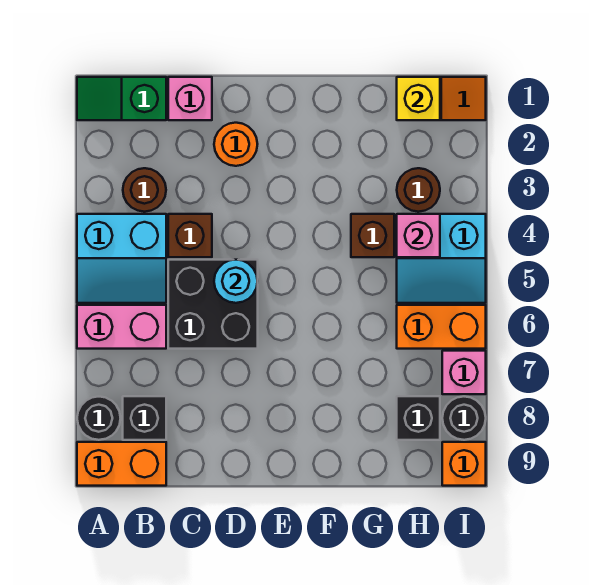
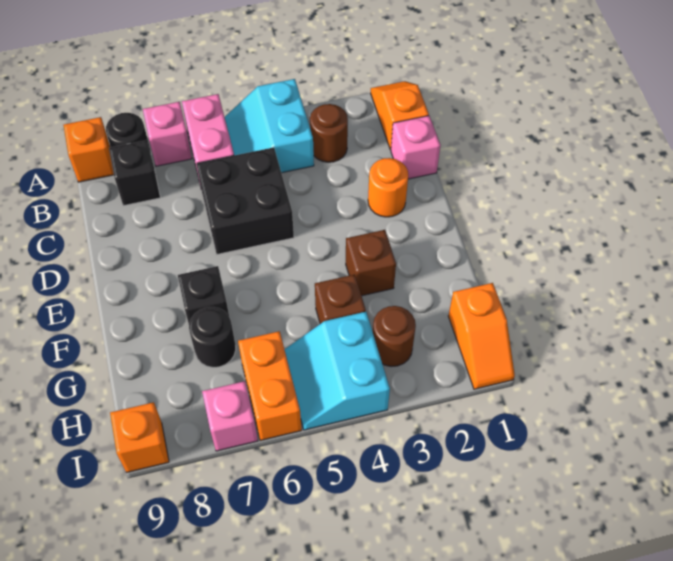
green slope A1:B1 level 1 top B -> orange slope A1:B1 level 1 top B
orange brick A9:B9 level 1 -> orange brick A9 level 1
brown brick C4 level 1 -> brown brick F3 level 1
cyan round brick D5 level 2 -> none
yellow brick H1 level 2 -> none
pink brick H4 level 2 -> pink brick A7 level 1
black brick H8 level 1 -> black brick F7 level 1
black round brick I8 level 1 -> black round brick G7 level 1

